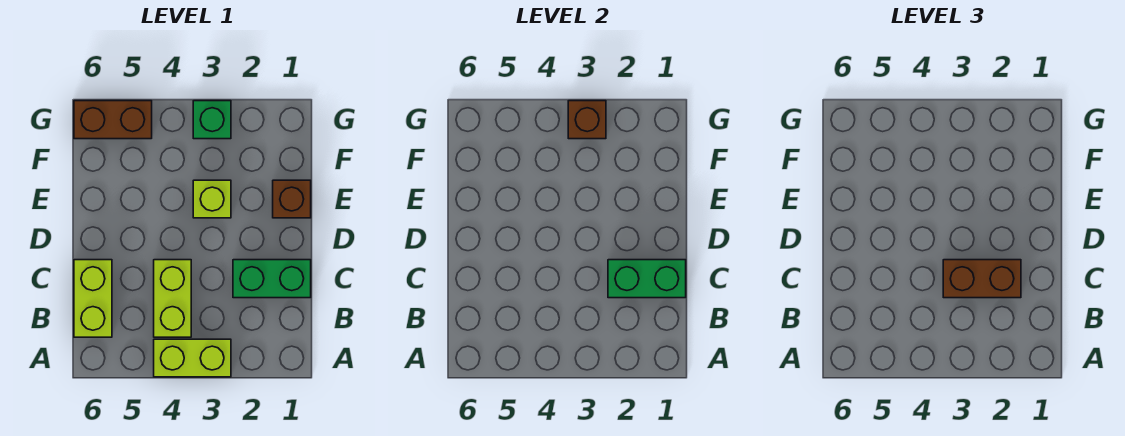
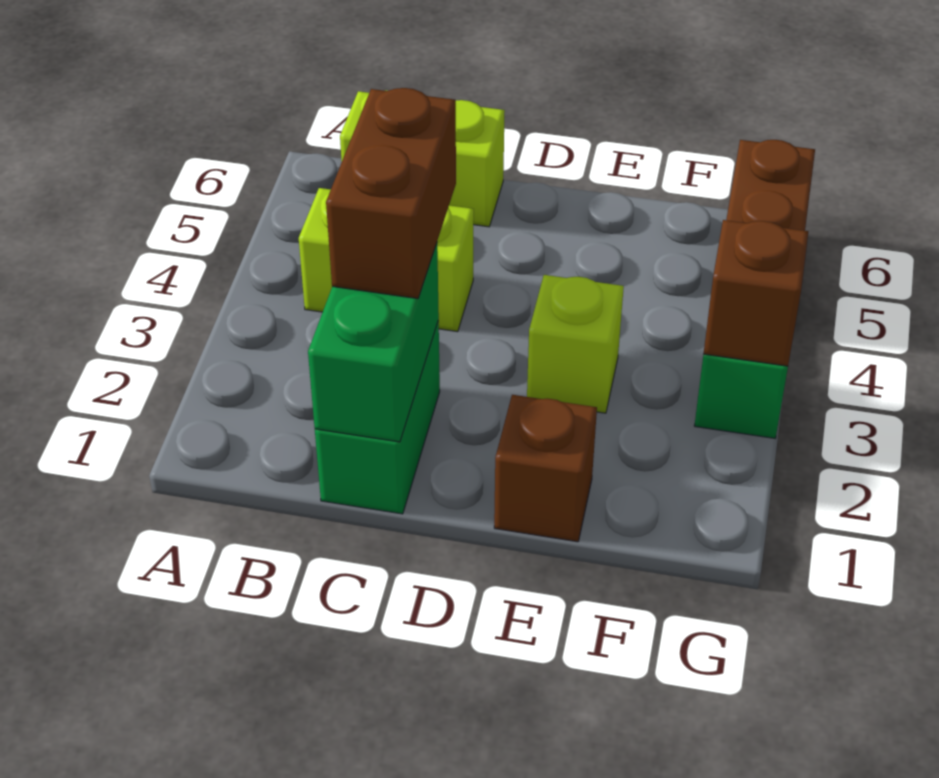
lime brick A3:A4 level 1 -> none

